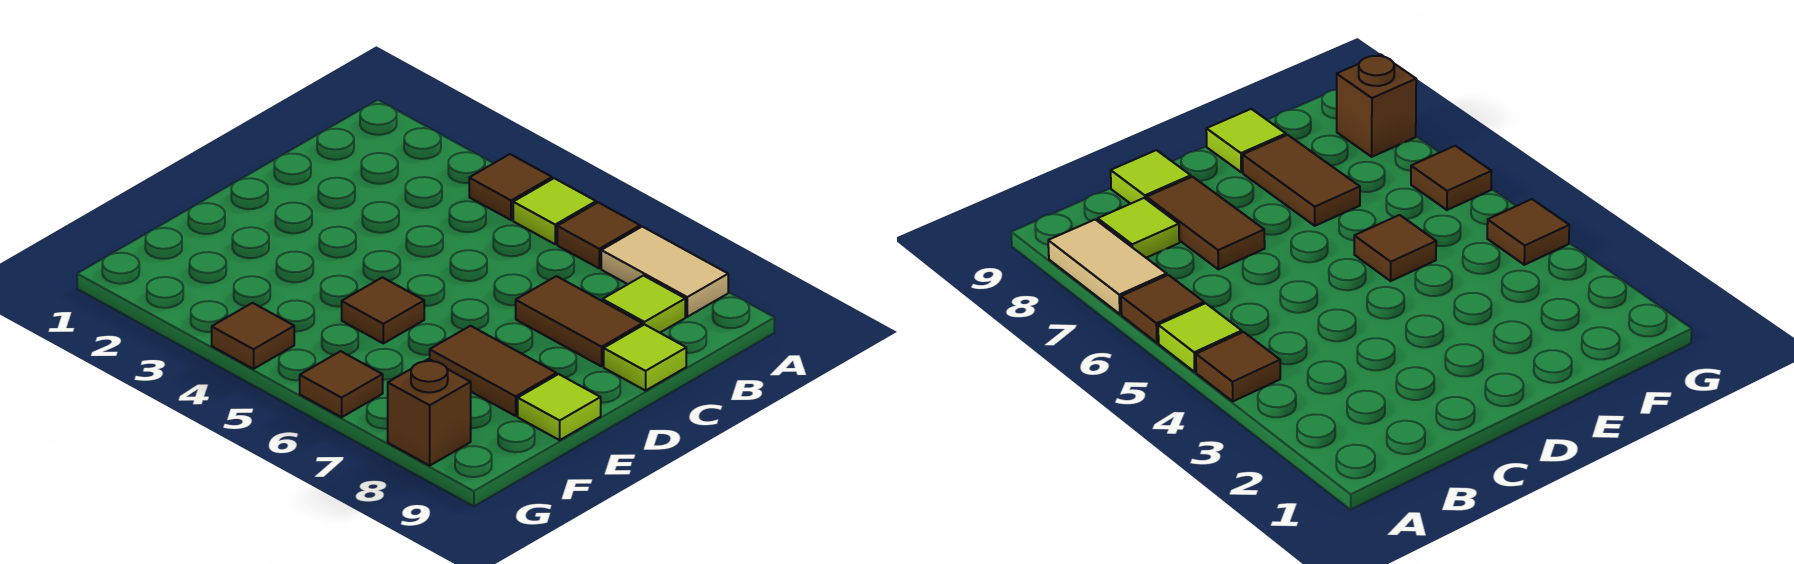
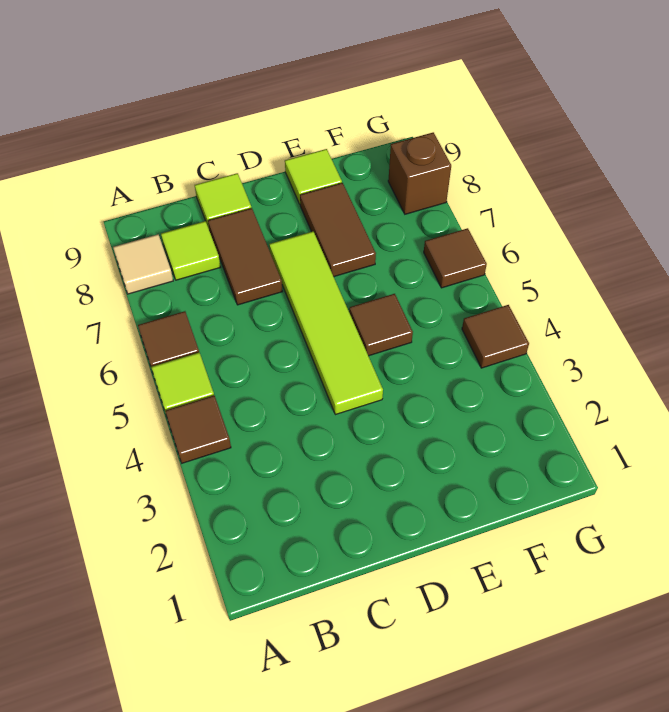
tan tile A7:A8 level 1 -> tan tile A8 level 1
none -> lime tile D4:D7 level 1

